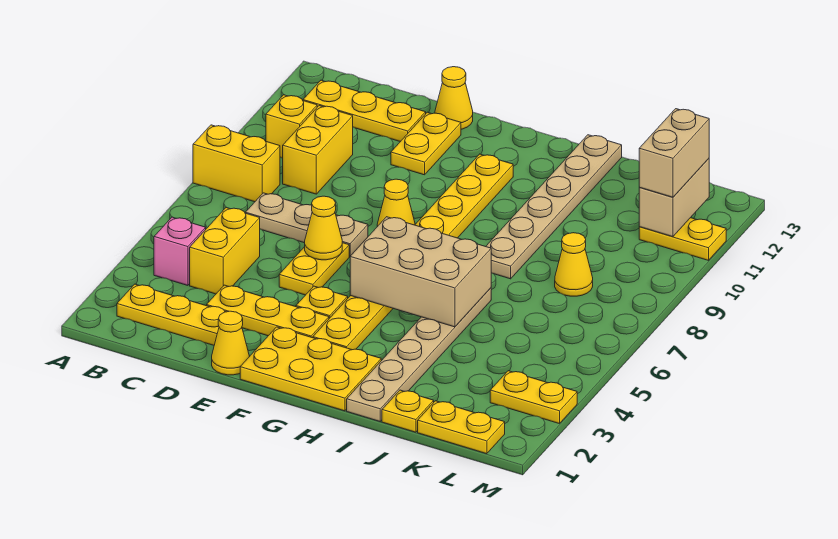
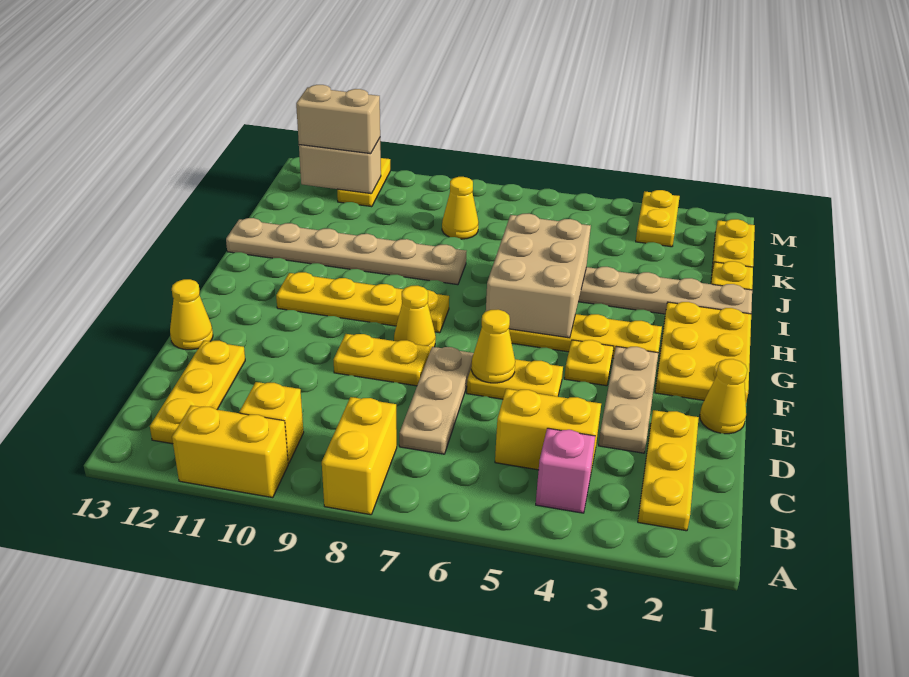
yellow brick C9:C10 level 1 -> yellow brick A10:A11 level 1
yellow plate D3:F3 level 1 -> tan plate D3:F3 level 1
yellow plate E11:E12 level 1 -> yellow plate E8:E9 level 1

